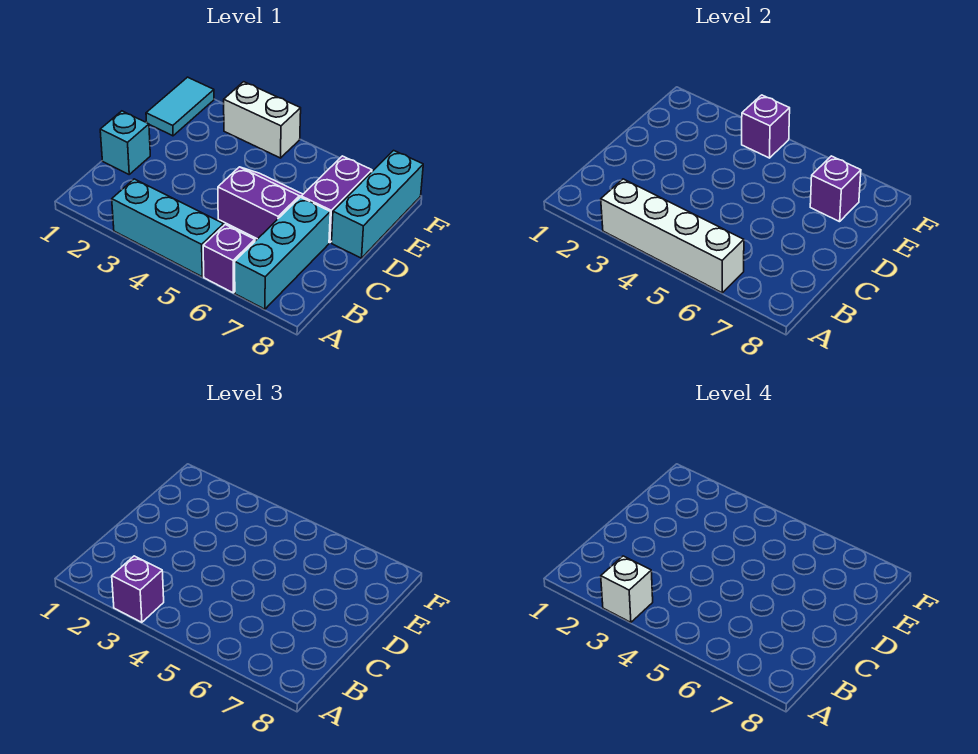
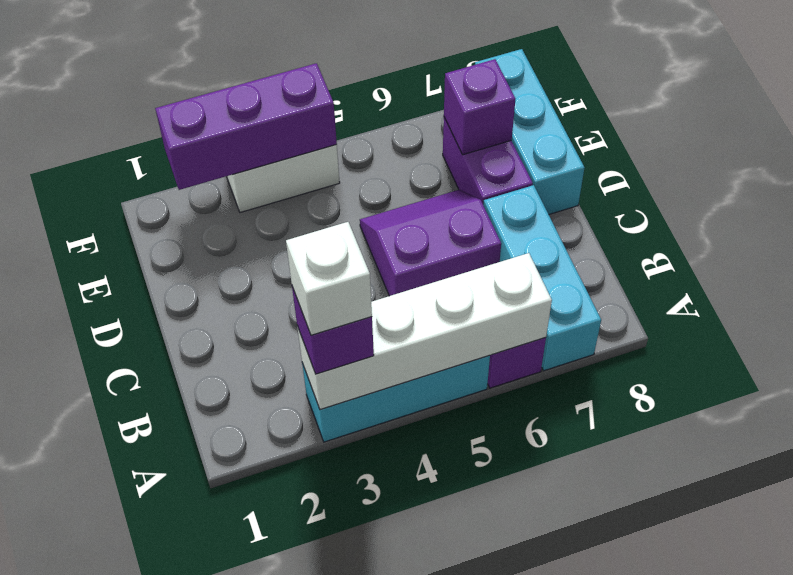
cyan brick C1 level 1 -> none
cyan tile E1:F1 level 1 -> none
purple brick F4 level 2 -> purple brick F2:F4 level 2

